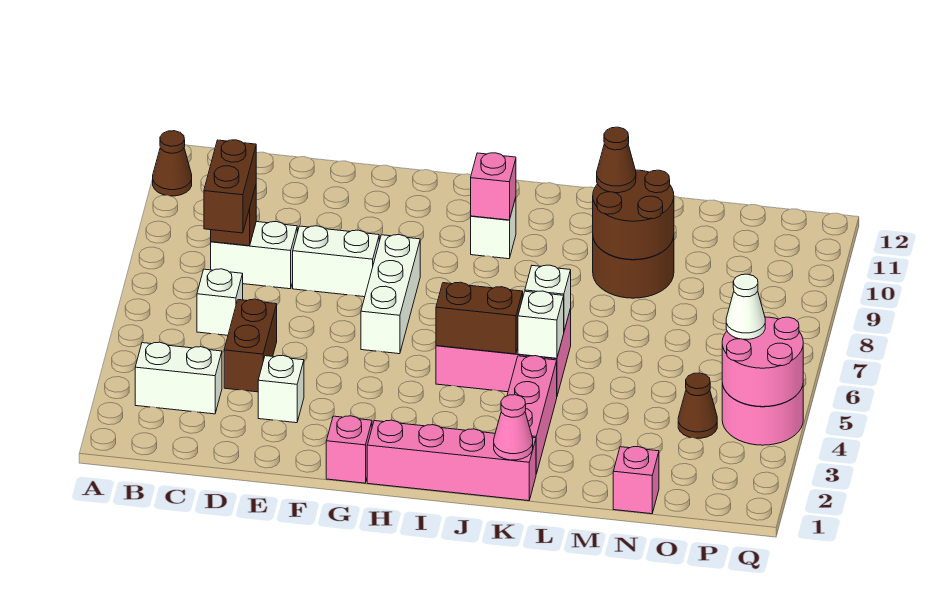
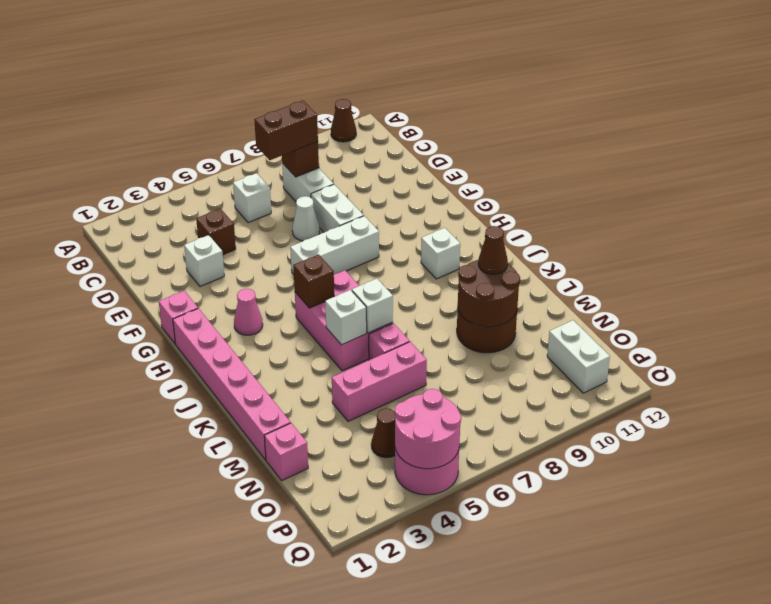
white brick B3:C3 level 1 -> white brick O11:P11 level 1
brown brick D4:D5 level 1 -> brown brick D4 level 1
pink brick H1:K1 level 1 -> pink brick H1:M1 level 1
brown brick I5:J5 level 2 -> brown brick I5 level 2
pink brick I10 level 2 -> pink brick L6 level 1
pink cone K1 level 2 -> pink cone H3 level 1
pink brick K2:K4 level 1 -> pink brick M4:M6 level 1
white cone P5 level 3 -> white cone E7 level 1

